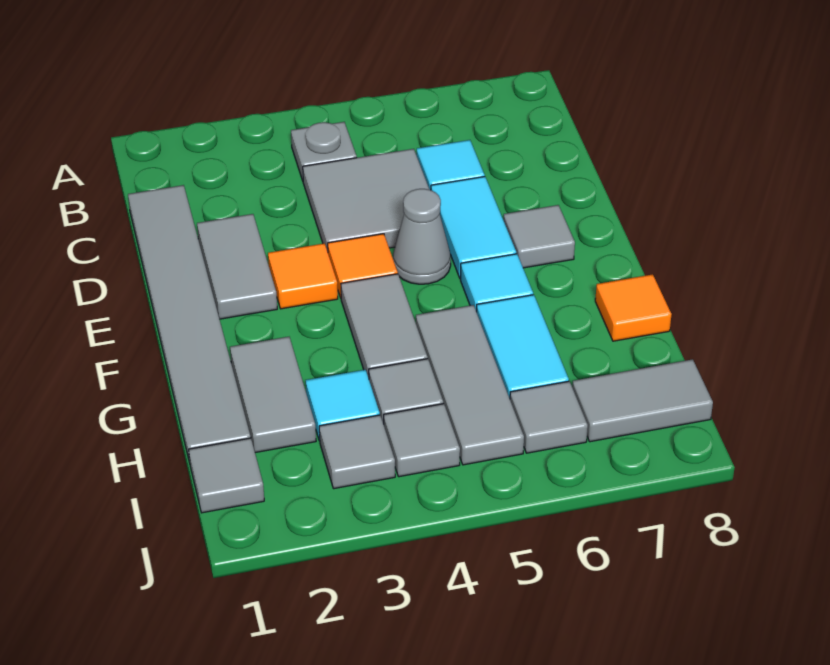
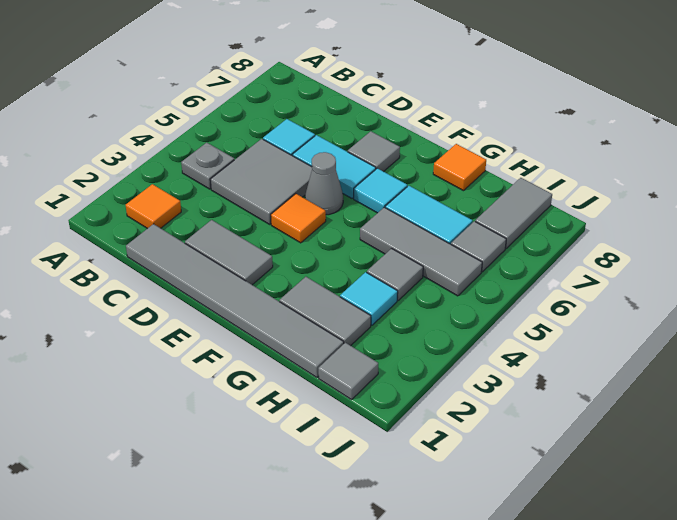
orange tile E3 level 1 -> orange tile B2 level 1
grey tile F4:G4 level 1 -> none
grey tile I3 level 1 -> none
grey tile I4 level 1 -> none

